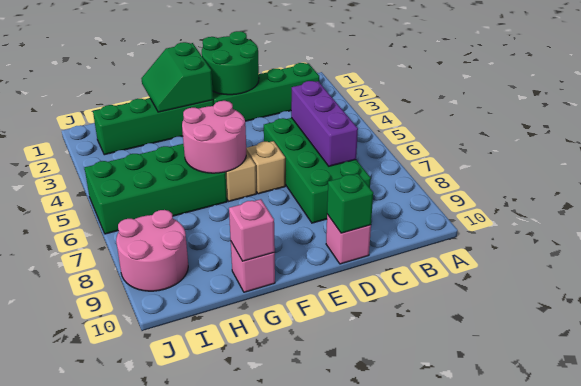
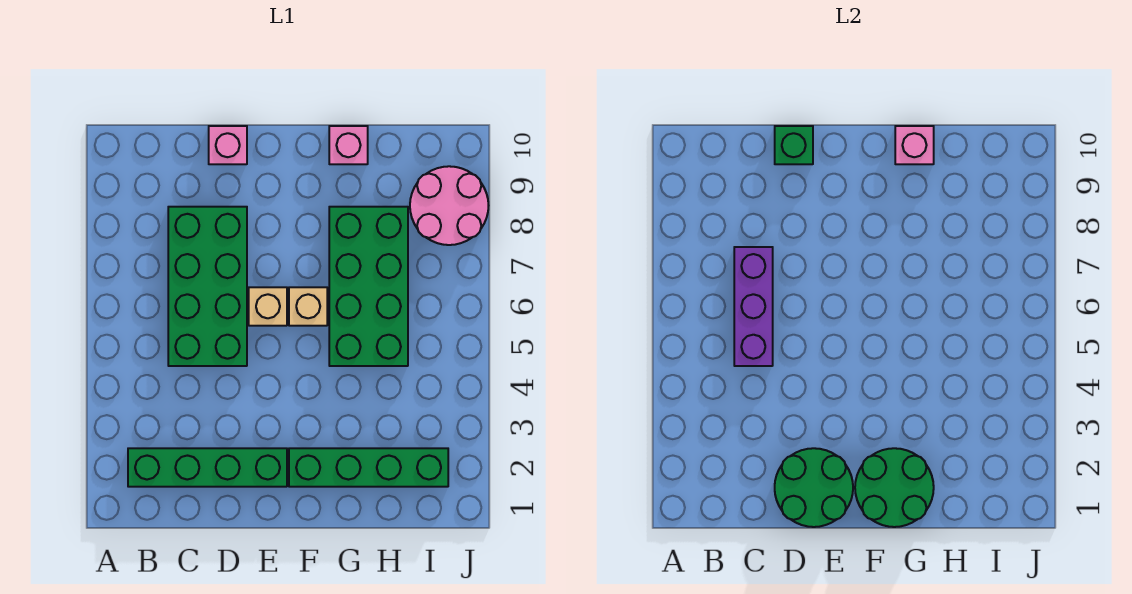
green slope F1:G2 level 2 top F -> green round brick F1:G2 level 2
pink round brick F5:G6 level 2 -> none
green brick G5:J6 level 1 -> green brick G5:H8 level 1

